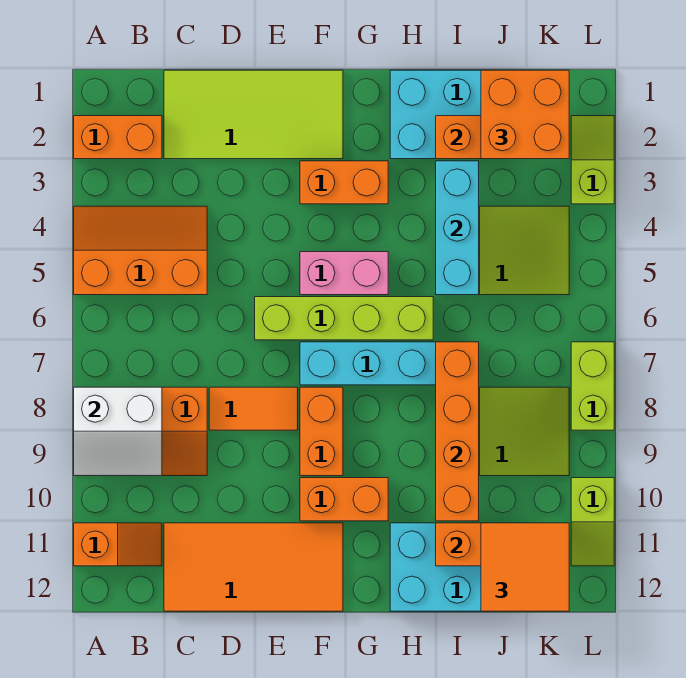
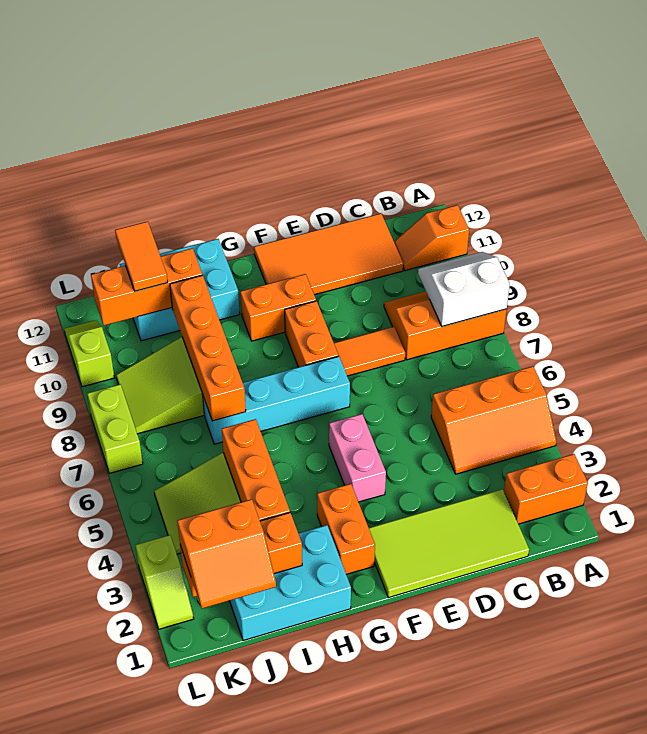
lime brick E6:H6 level 1 -> none
orange brick F3:G3 level 1 -> orange brick G2:G3 level 1
pink brick F5:G5 level 1 -> pink brick F4:F5 level 1
cyan brick I3:I5 level 2 -> orange brick I3:I5 level 2
orange brick J1:K2 level 3 -> orange slope J1:K2 level 3 top 2
orange tile J11:K12 level 3 -> orange tile J11:J12 level 3

